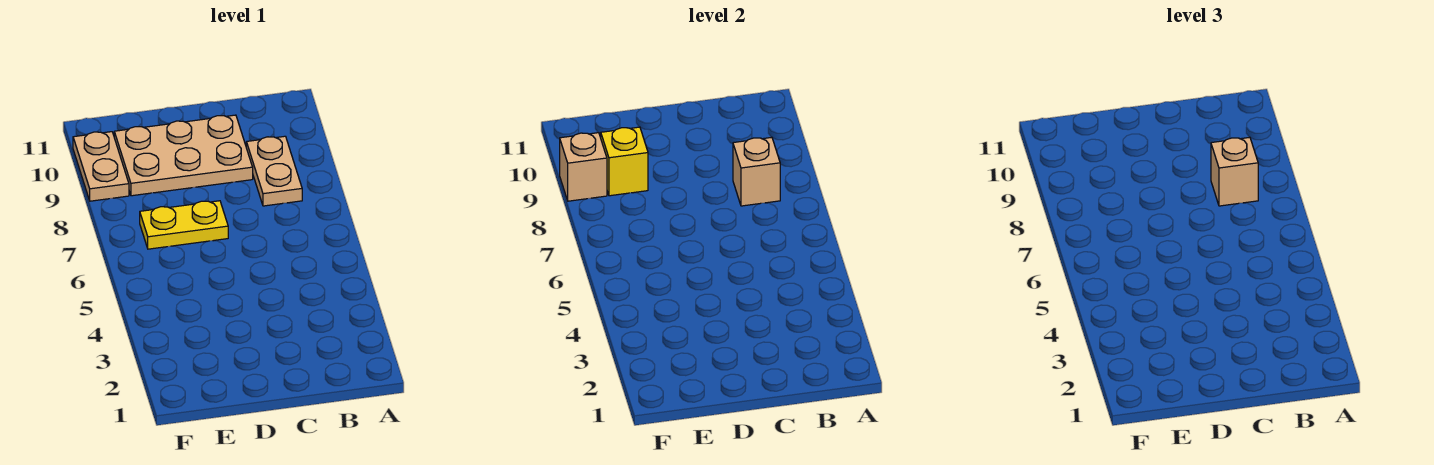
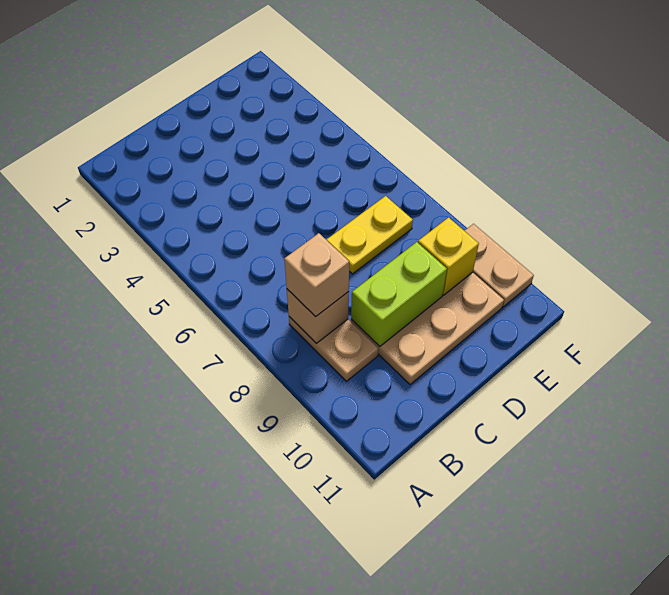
none -> lime brick C9:D9 level 2
tan brick F9 level 2 -> none

